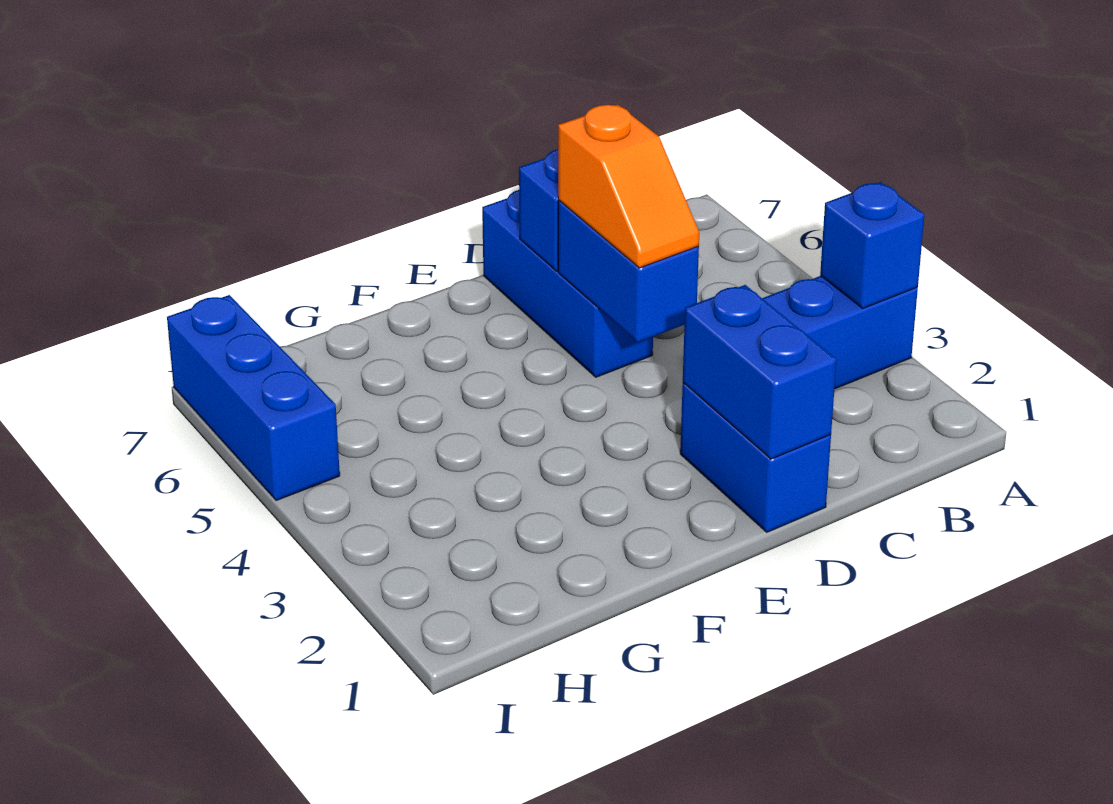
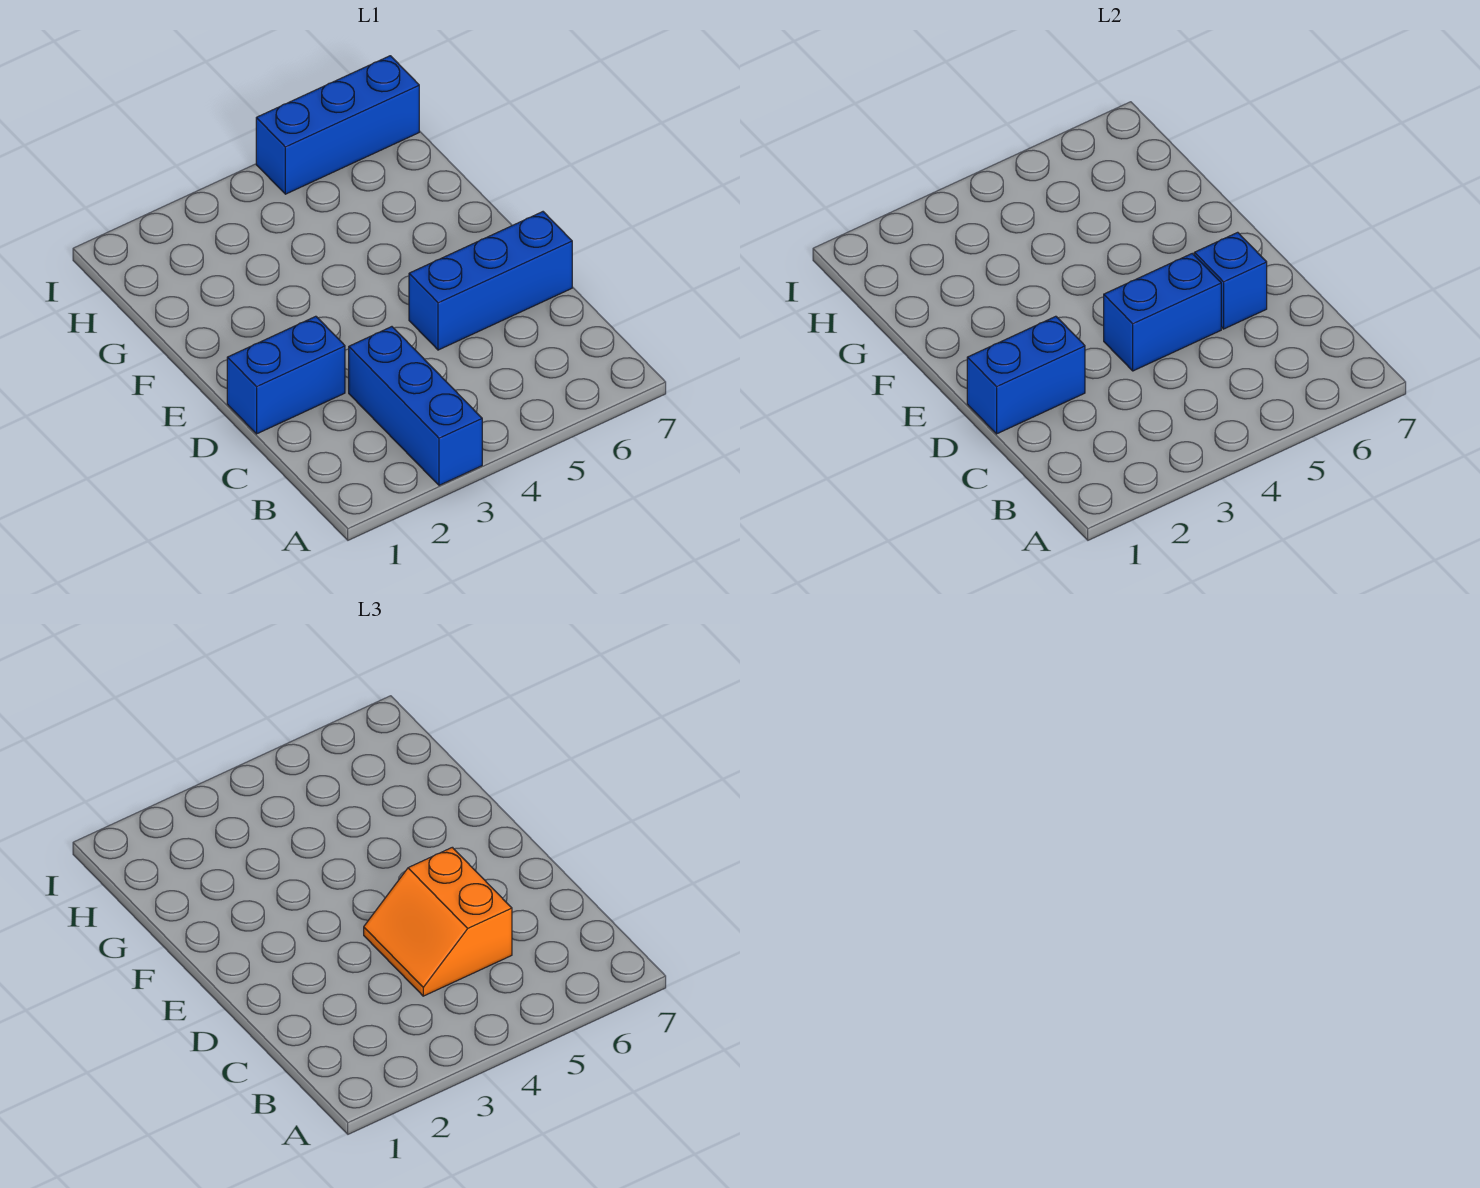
blue brick A3 level 2 -> none
orange slope D4:D5 level 3 top 5 -> orange slope C4:D5 level 3 top 5

